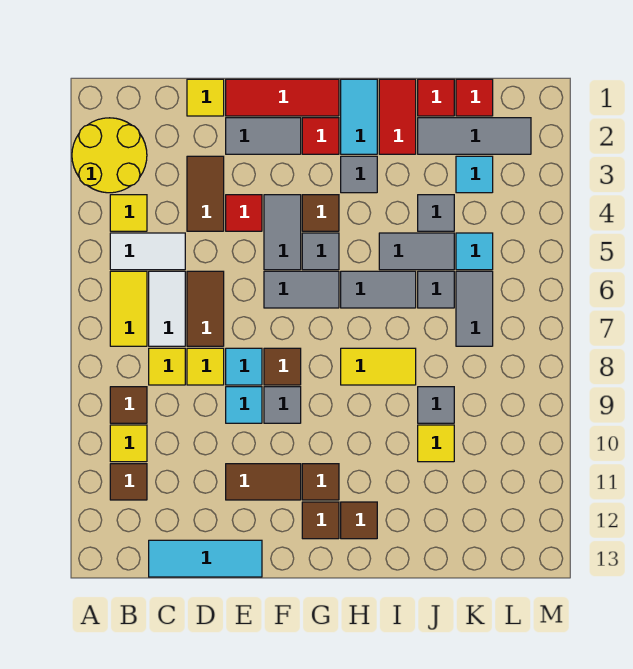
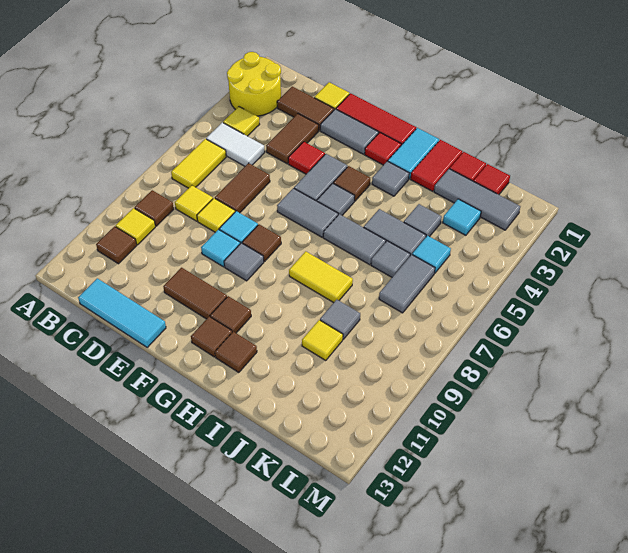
none -> brown tile C2:D2 level 1
white tile C6:C7 level 1 -> none

